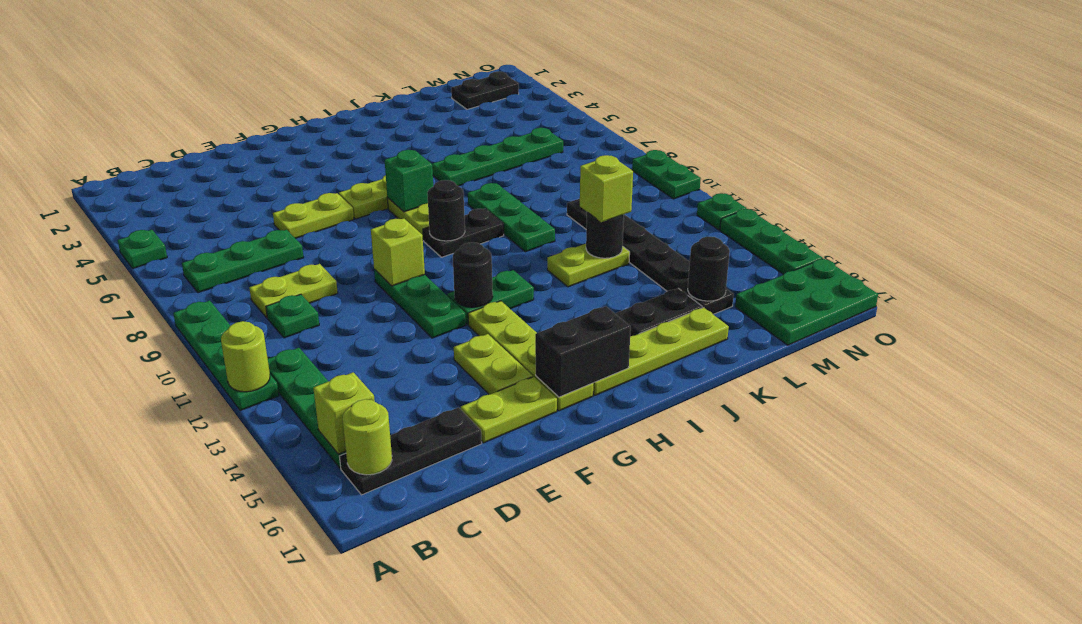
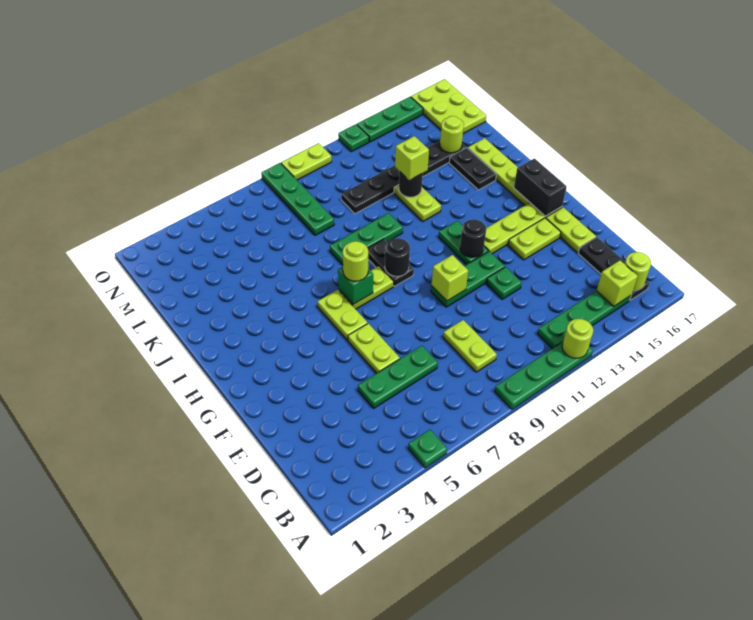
green plate B7:D7 level 1 -> green plate D5:D7 level 1
green plate C10 level 1 -> green plate E12 level 1
none -> lime round brick H7 level 3
green plate J6:M6 level 1 -> green plate L8:O8 level 1
black round brick L15 level 2 -> lime round brick L15 level 2
black plate M2:N2 level 1 -> none
green plate M16:O17 level 1 -> lime plate M16:O17 level 1
green plate O9:O10 level 1 -> lime plate O9:O10 level 1

